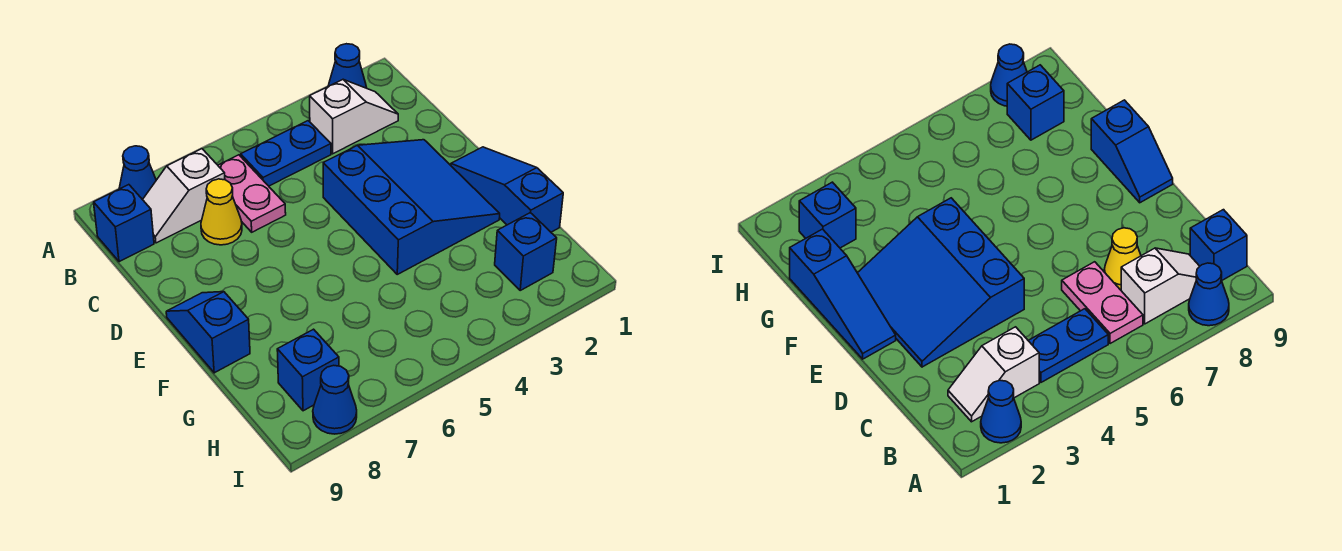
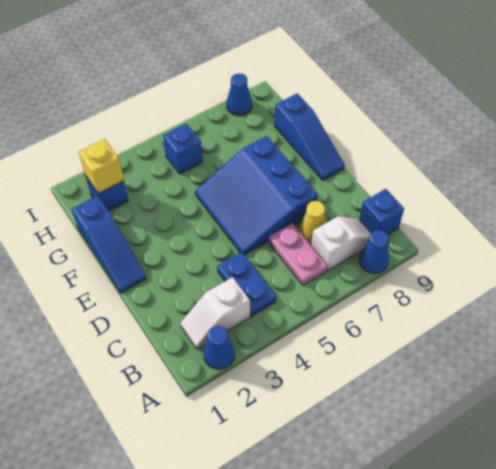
blue plate B4:B5 level 1 -> blue plate B4:C4 level 1
blue slope D2:F4 level 1 top 4 -> blue slope D5:F7 level 1 top 7
blue slope E9:F9 level 1 top F -> blue slope E9:G9 level 1 top G
none -> yellow brick H2 level 2
blue brick H8 level 1 -> blue brick H5 level 1

